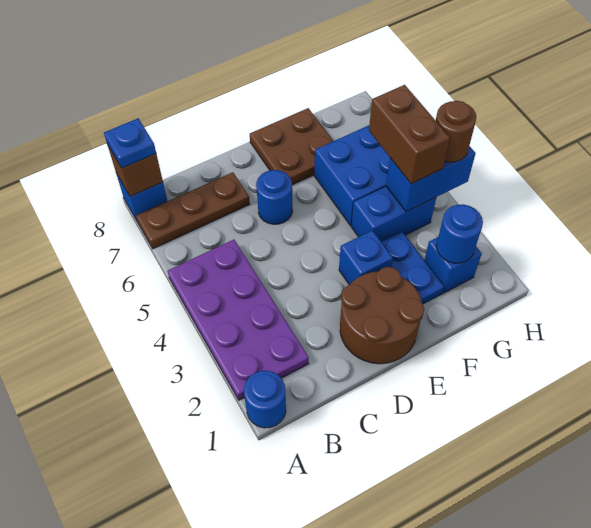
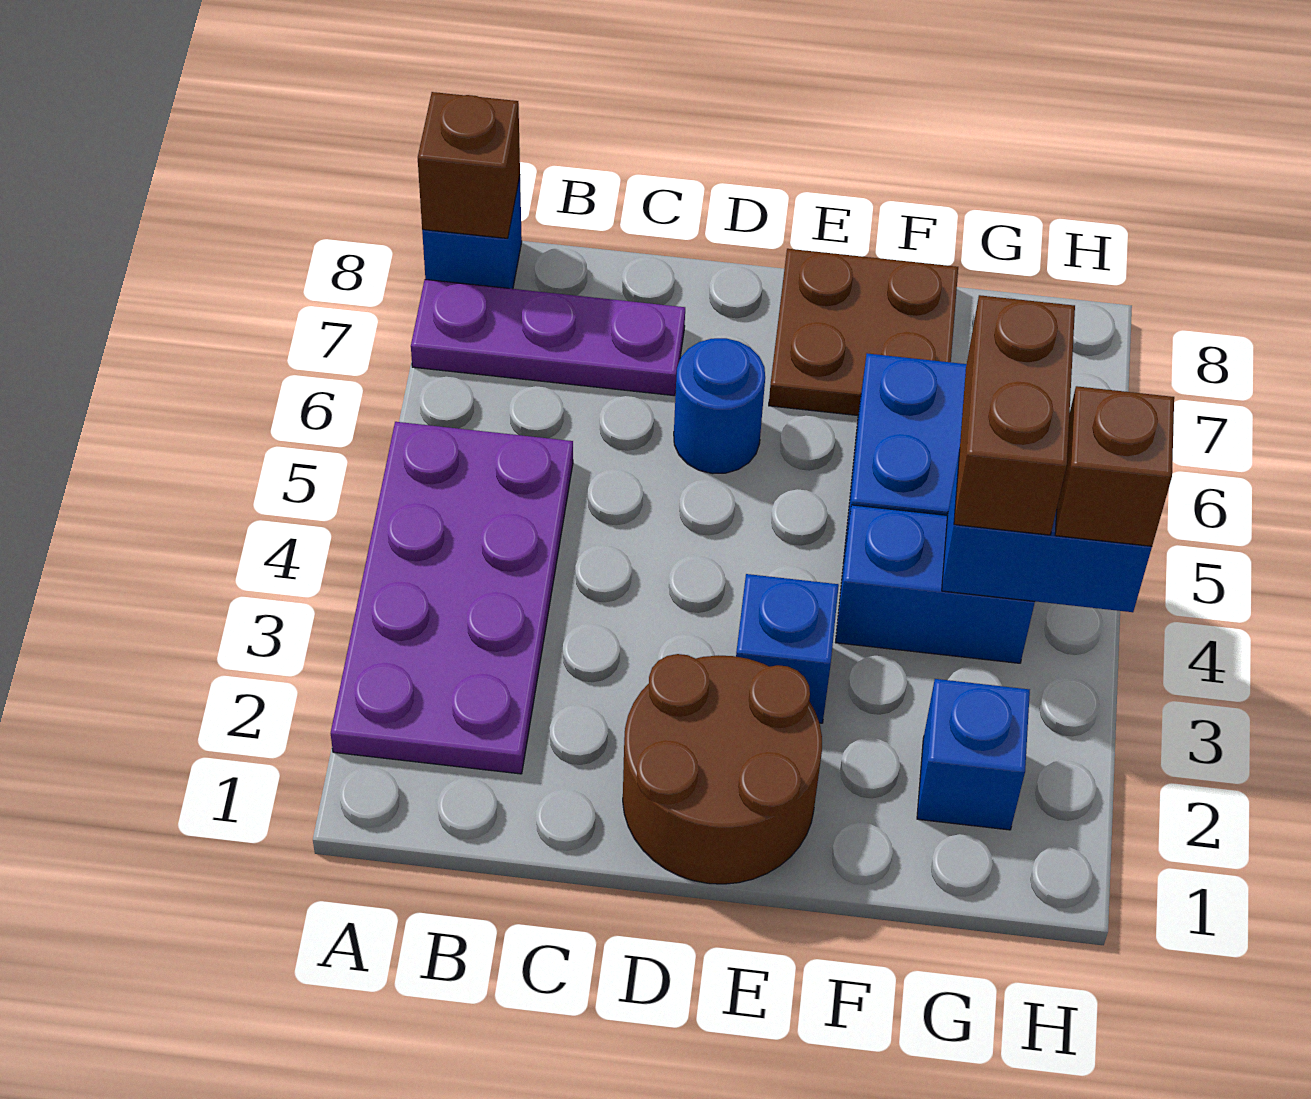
blue round brick A1 level 1 -> none
brown plate A7:C7 level 1 -> purple plate A7:C7 level 1
blue plate A8 level 3 -> none
blue plate F2:F3 level 1 -> none
blue round brick G2 level 2 -> none
brown round brick H4 level 3 -> brown brick H4 level 3

